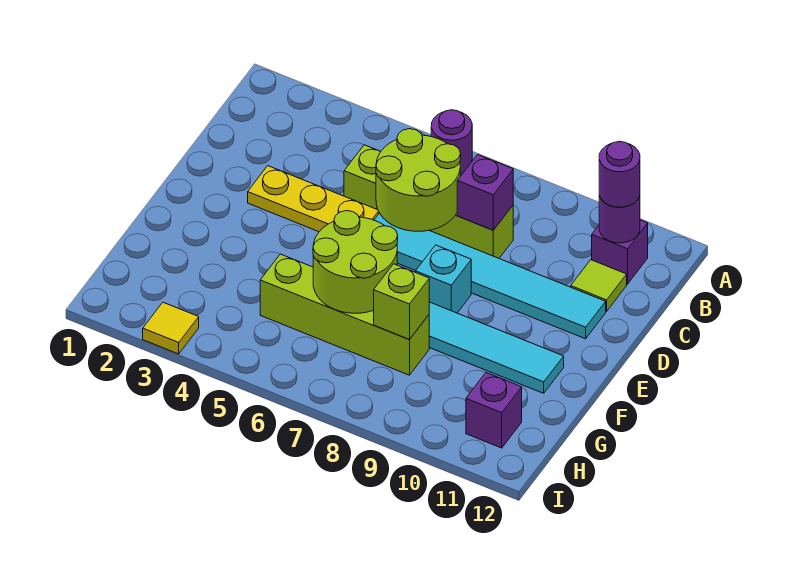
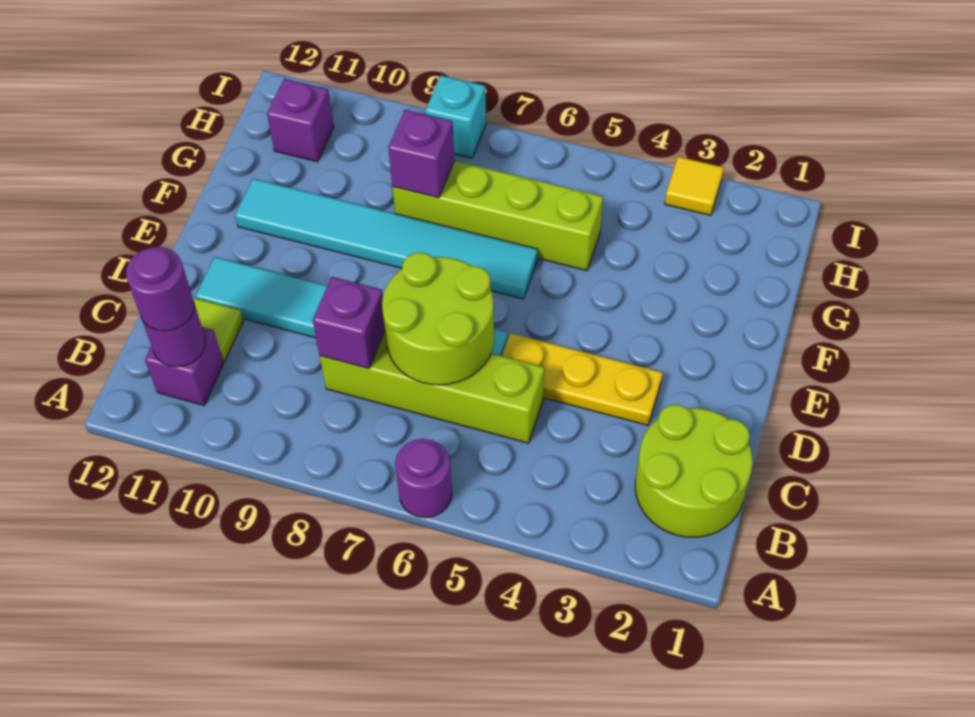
cyan brick E8 level 1 -> cyan brick I8 level 1
lime round brick F6:G7 level 2 -> lime round brick B1:C2 level 1
lime brick G8 level 2 -> purple brick G8 level 2

